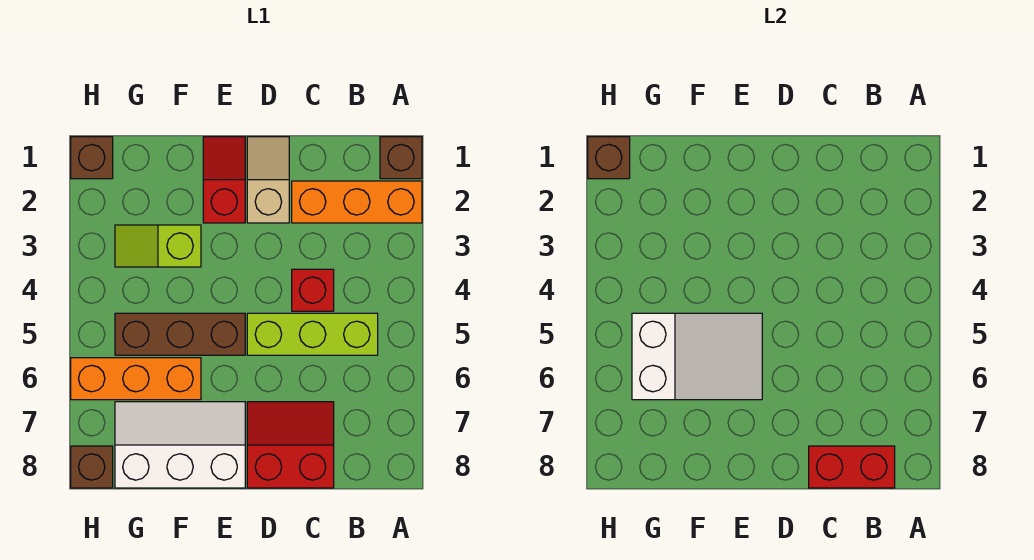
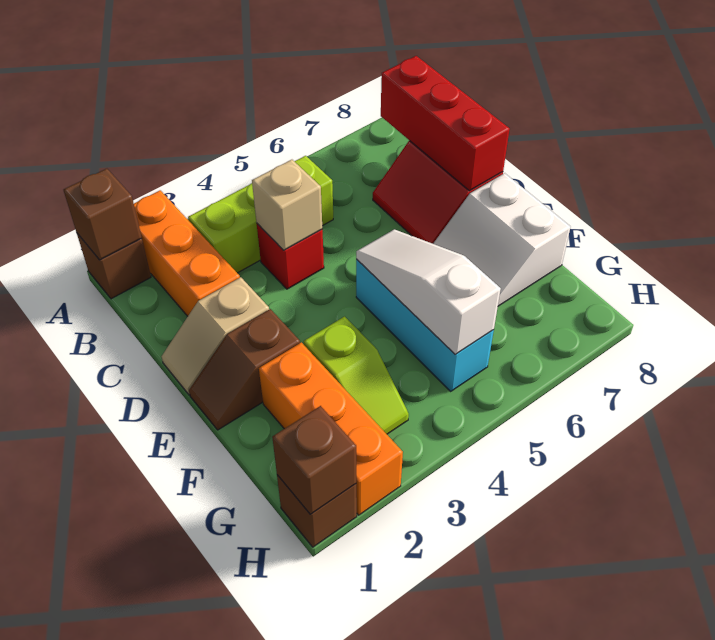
lime brick B5:D5 level 1 -> lime brick B3:B5 level 1
red brick B8:C8 level 2 -> red brick B8:D8 level 2
none -> tan brick C4 level 2
red slope E1:E2 level 1 top 2 -> brown slope E1:E2 level 1 top 2
brown brick E5:G5 level 1 -> cyan brick E5:G5 level 1
white slope E5:G6 level 2 top G -> white slope E5:G5 level 2 top G
white slope E7:G8 level 1 top 8 -> white slope E7:F8 level 1 top 8
orange brick F6:H6 level 1 -> orange brick F2:H2 level 1
brown brick H8 level 1 -> brown brick A1 level 2

